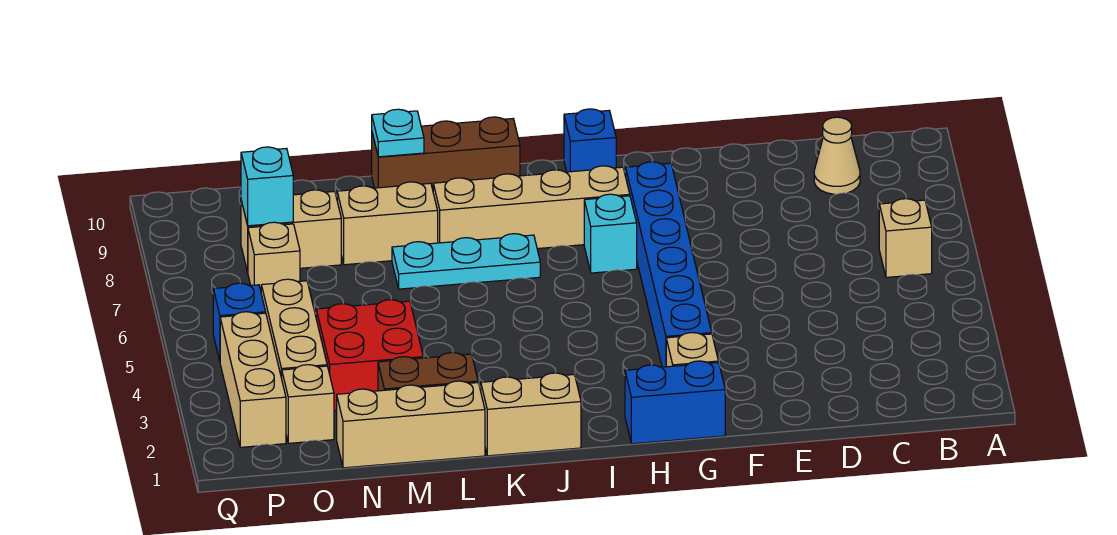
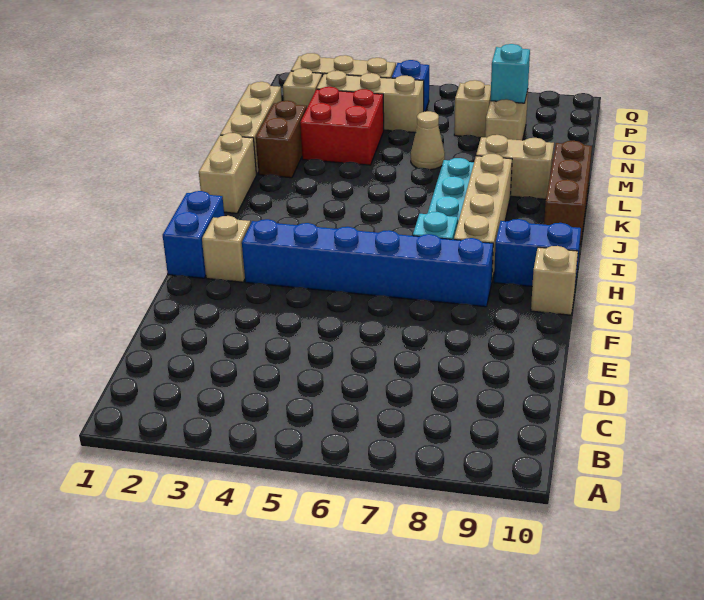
tan brick B6 level 1 -> tan brick G10 level 1
tan cone C9 level 1 -> tan cone M6 level 1
blue brick H10 level 1 -> blue brick H9:H10 level 1
tan brick L8:M8 level 1 -> tan brick L8:L9 level 1
cyan plate L10 level 2 -> none

